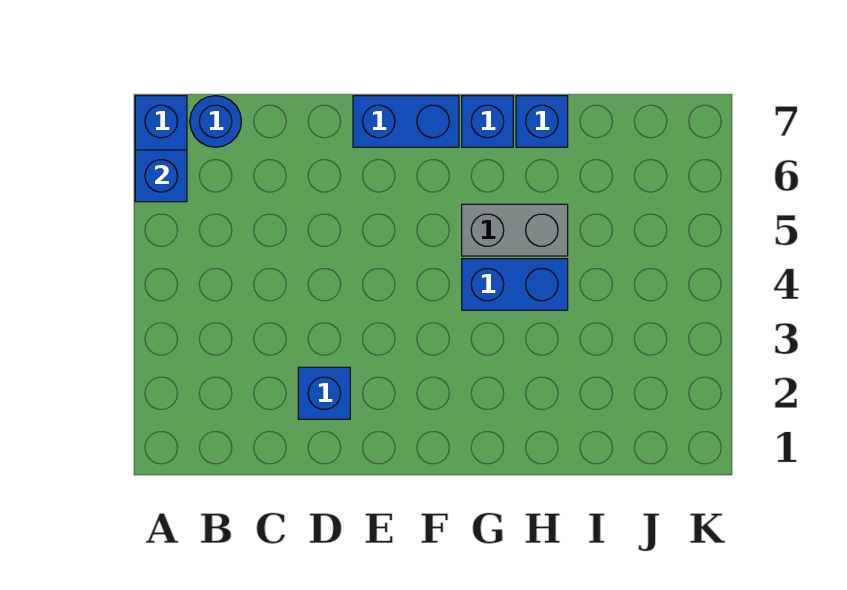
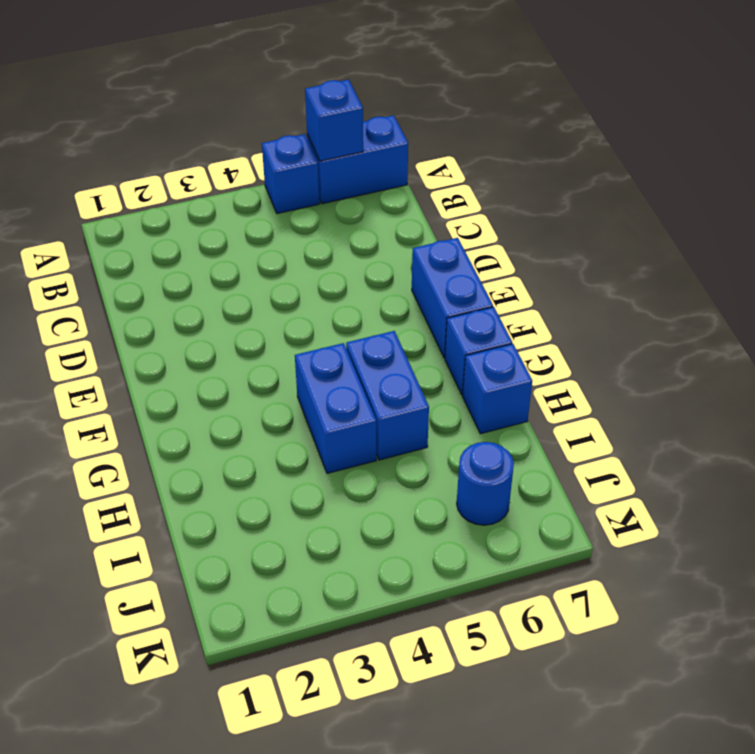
blue round brick B7 level 1 -> blue round brick J6 level 1
blue brick D2 level 1 -> blue brick A5 level 1
grey brick G5:H5 level 1 -> blue brick G5:H5 level 1

